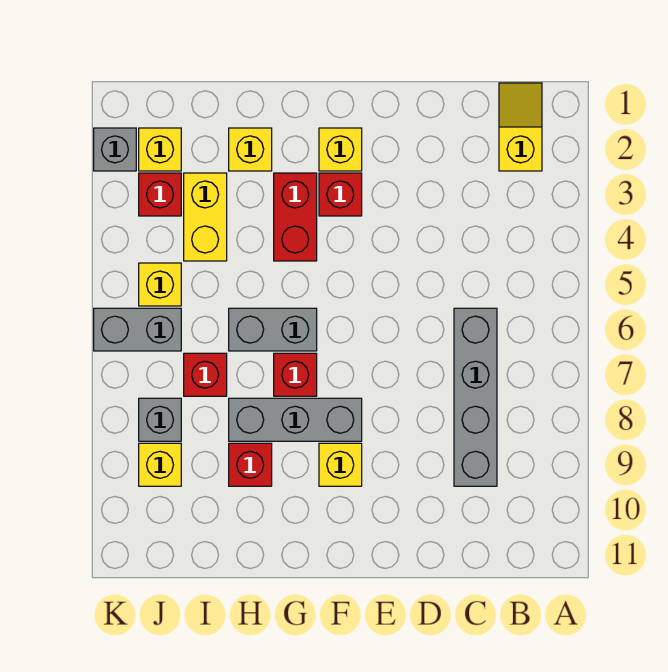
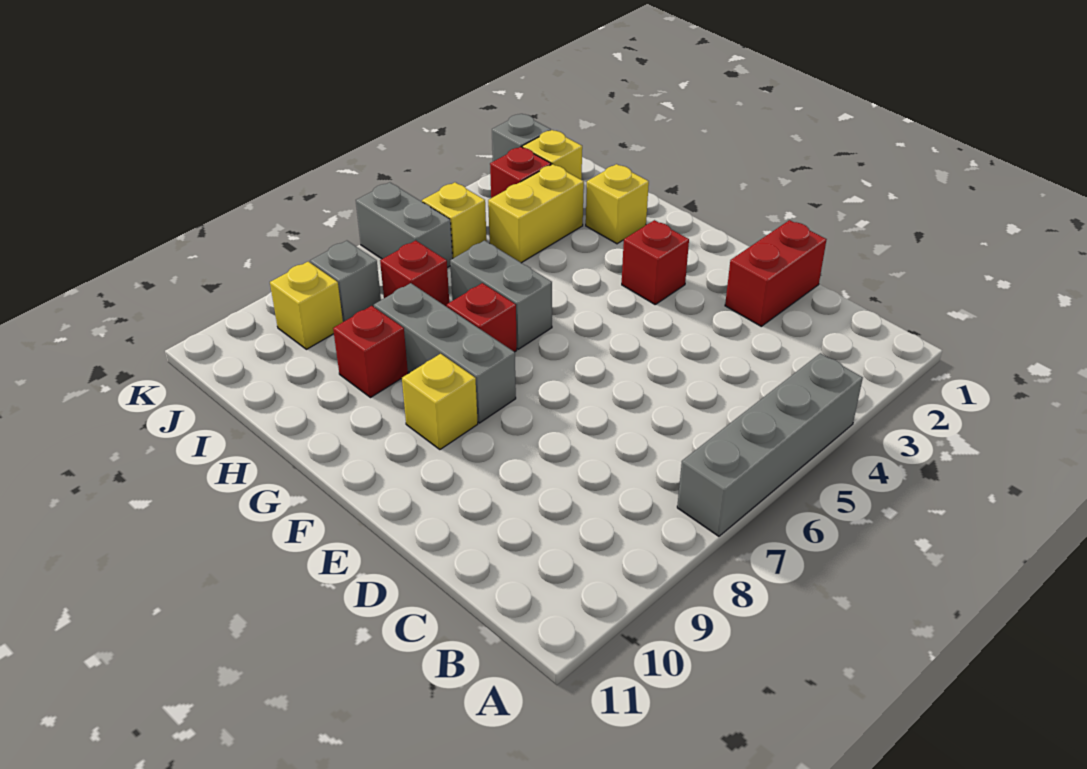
yellow slope B1:B2 level 1 top 2 -> none
grey brick C6:C9 level 1 -> grey brick A4:A7 level 1
yellow brick F2 level 1 -> none
red brick G3:G4 level 1 -> red brick D1:D2 level 1

